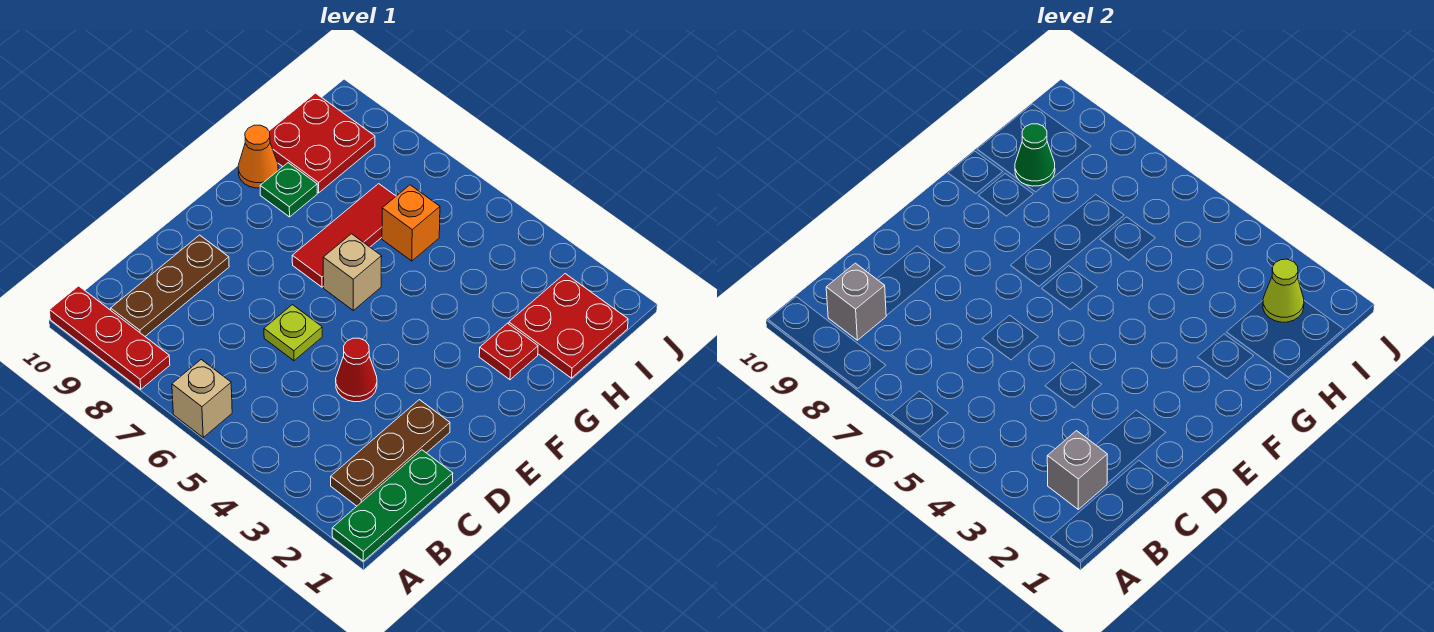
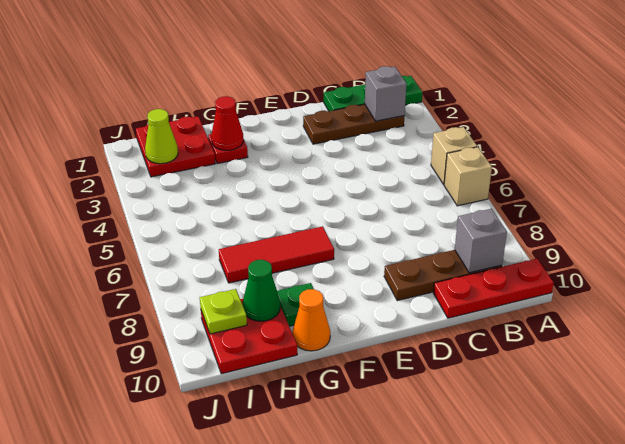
red plate A8:A10 level 1 -> red plate A10:C10 level 1
red cone D4 level 1 -> red cone G2 level 2
lime plate D6 level 1 -> lime plate I9 level 2
tan brick F6 level 1 -> tan brick A5 level 1
orange brick H6 level 1 -> none

